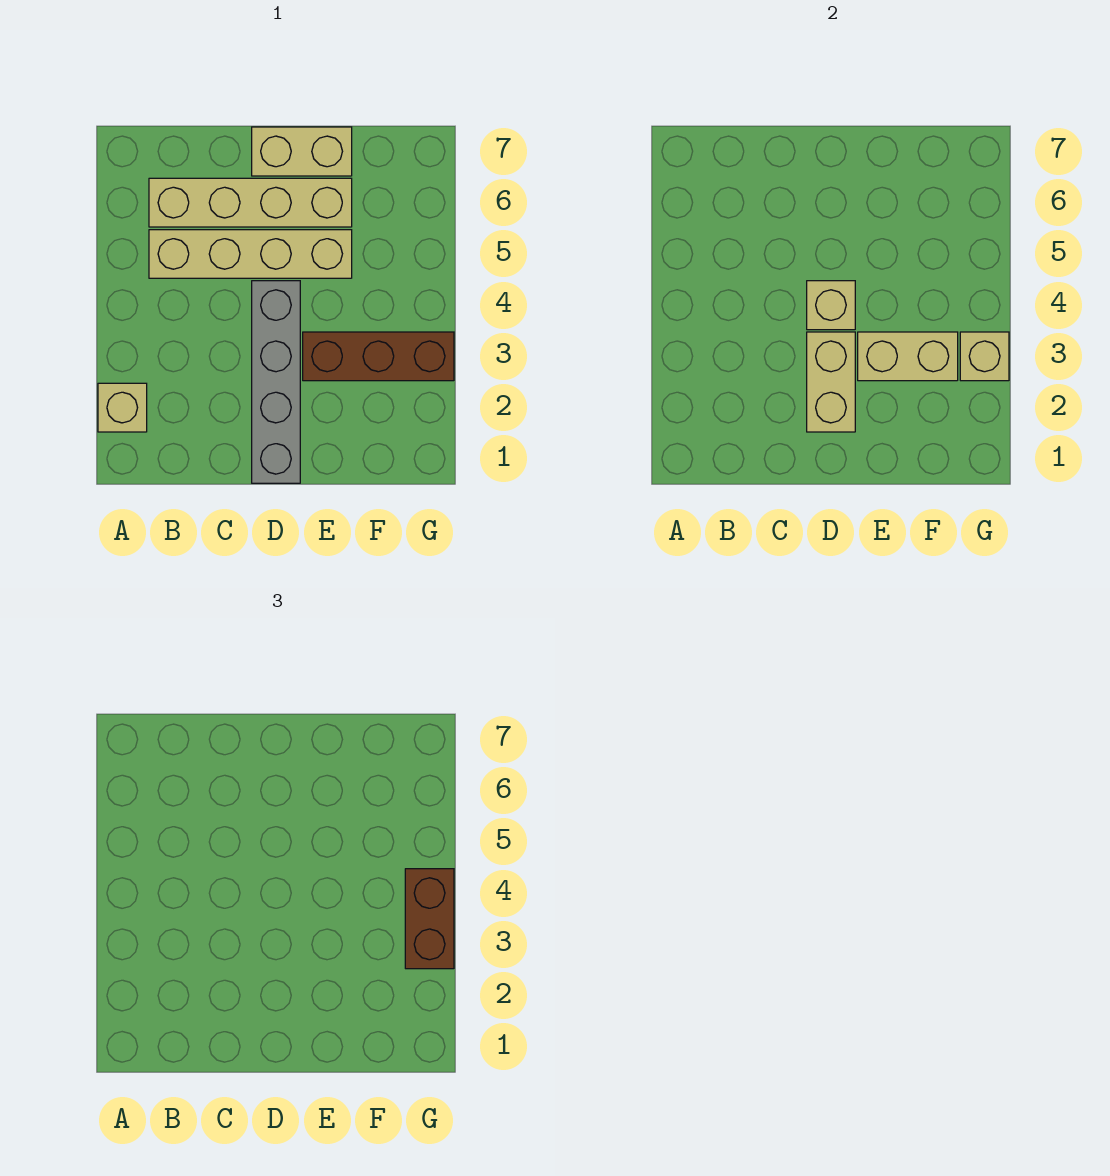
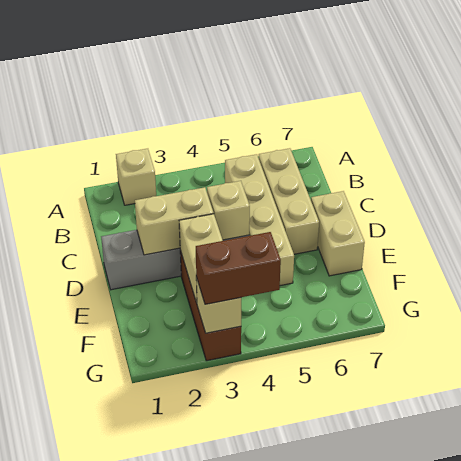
tan brick B6:E6 level 1 -> tan brick B6:D6 level 1

